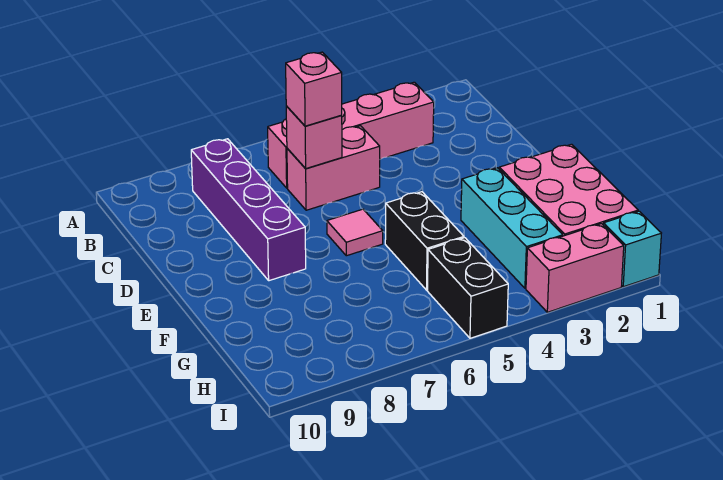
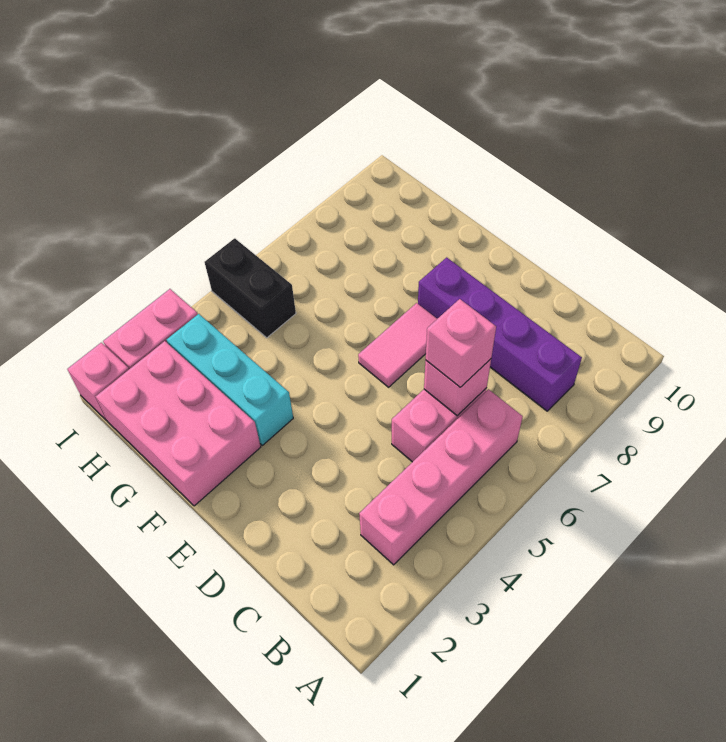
pink tile E6 level 1 -> pink tile E6:E7 level 1
black brick F5:G5 level 1 -> none
cyan brick I1 level 1 -> pink brick I1 level 1

